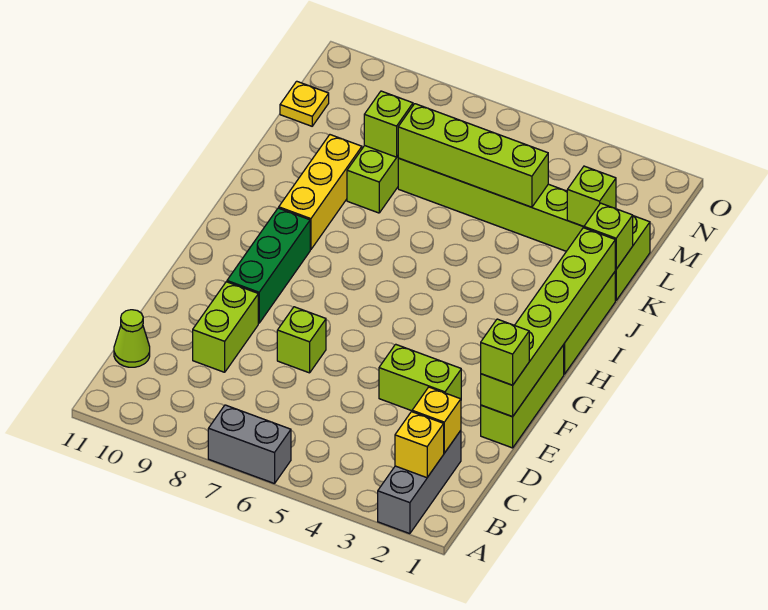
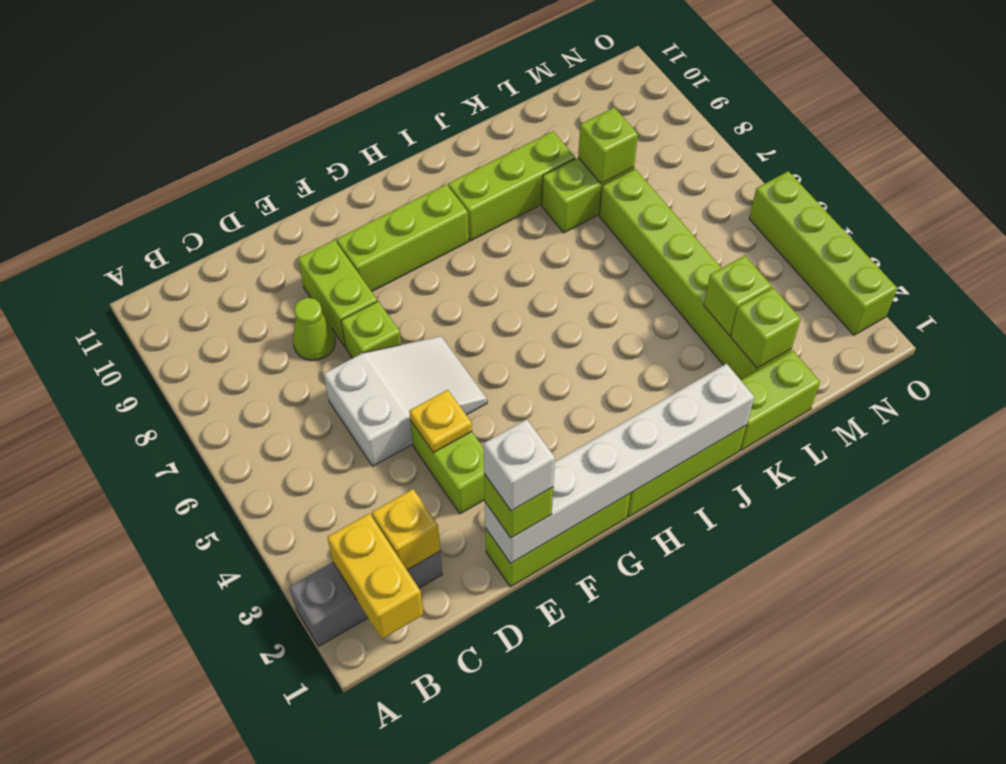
grey brick A6:A7 level 1 -> none
yellow brick B2 level 2 -> yellow brick B1:B2 level 2
lime cone C11 level 1 -> lime cone D8 level 1
none -> white slope D5:F6 level 1 top D
lime brick D9:E9 level 1 -> lime brick E8:E9 level 1
lime brick E1:J1 level 2 -> white brick E1:J1 level 2
none -> white brick E1 level 4
green brick F9:H9 level 1 -> lime brick F9:H9 level 1
yellow brick I9:K9 level 1 -> lime brick I9:K9 level 1
lime brick K1 level 2 -> lime brick L3 level 2
lime brick L4:L7 level 2 -> lime brick O2:O5 level 1
yellow plate M11 level 1 -> yellow plate E4 level 2

